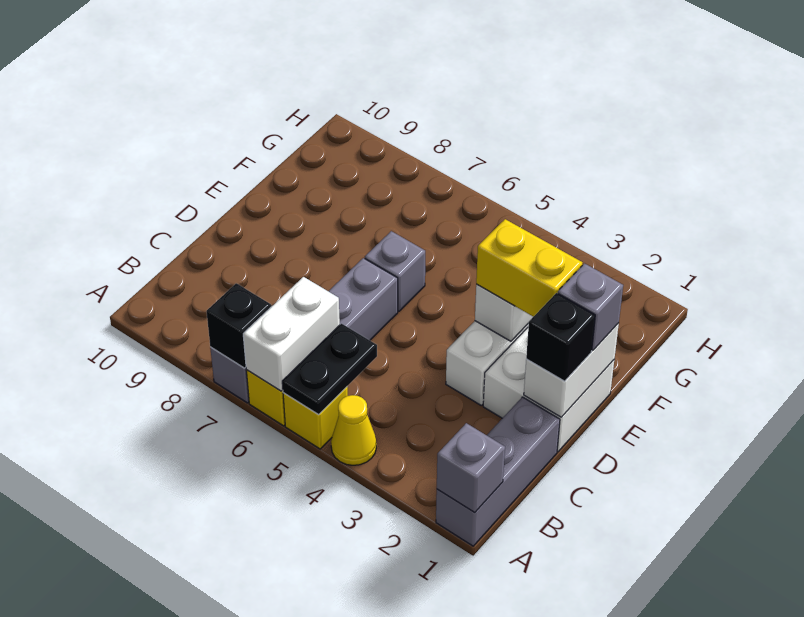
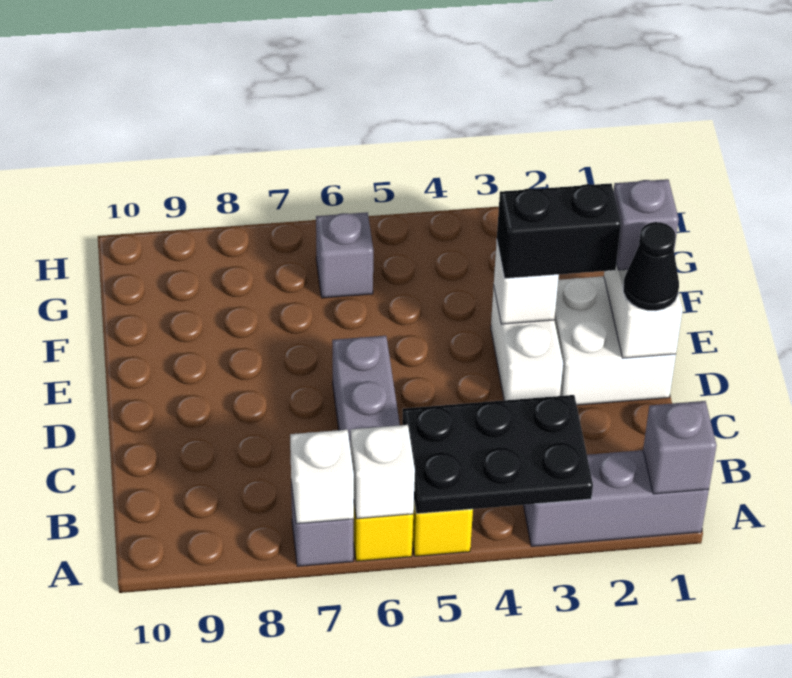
grey brick A1:C1 level 1 -> grey brick A1:A3 level 1
yellow cone A4 level 1 -> none
black plate A5:B5 level 2 -> black plate A3:B5 level 2
white brick A6:B6 level 2 -> white brick A6 level 2
black brick A7 level 2 -> white brick A7 level 2
black brick D1 level 3 -> black cone D1 level 3
yellow brick E2:E3 level 3 -> black brick E2:E3 level 3
grey brick E6 level 1 -> grey brick G6 level 1

